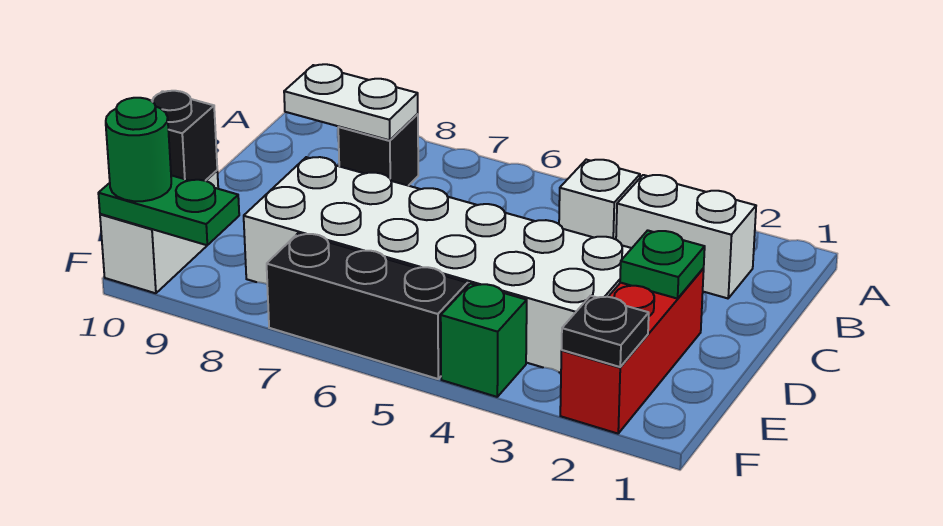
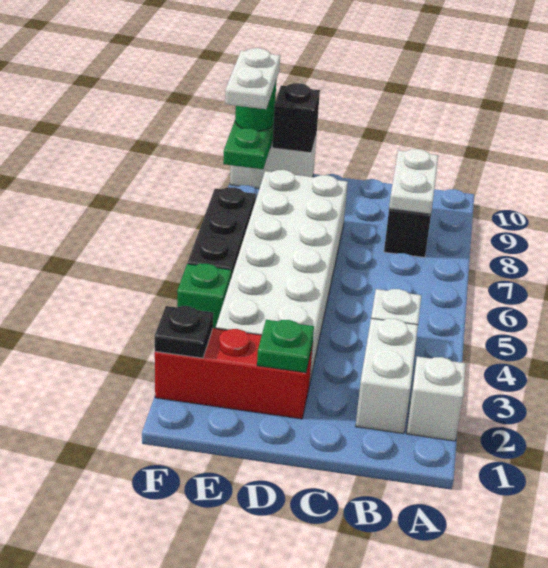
none -> white brick A2 level 1
none -> white plate F9:F10 level 4

